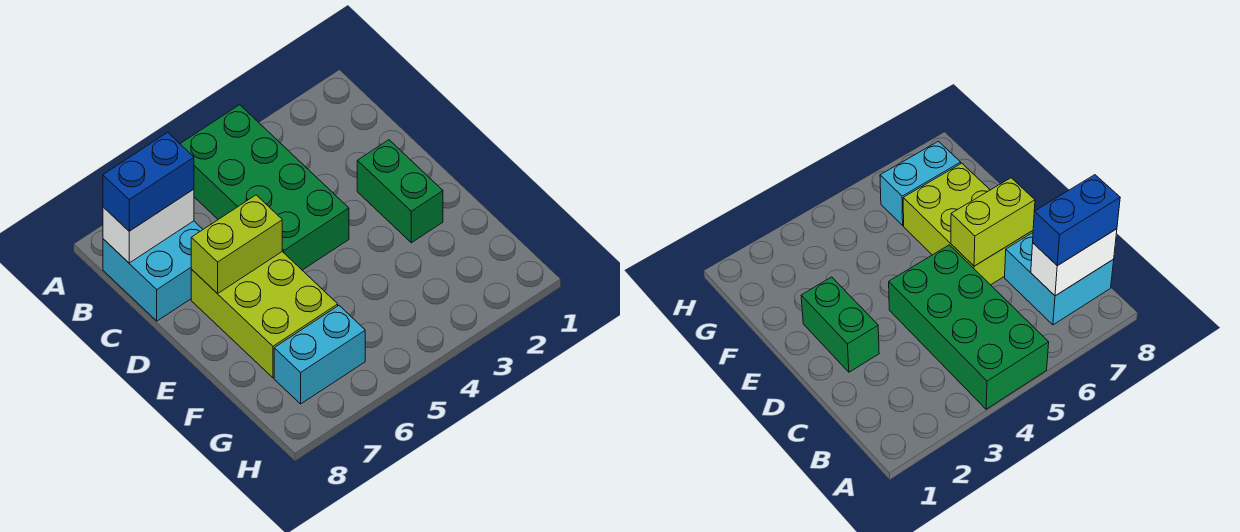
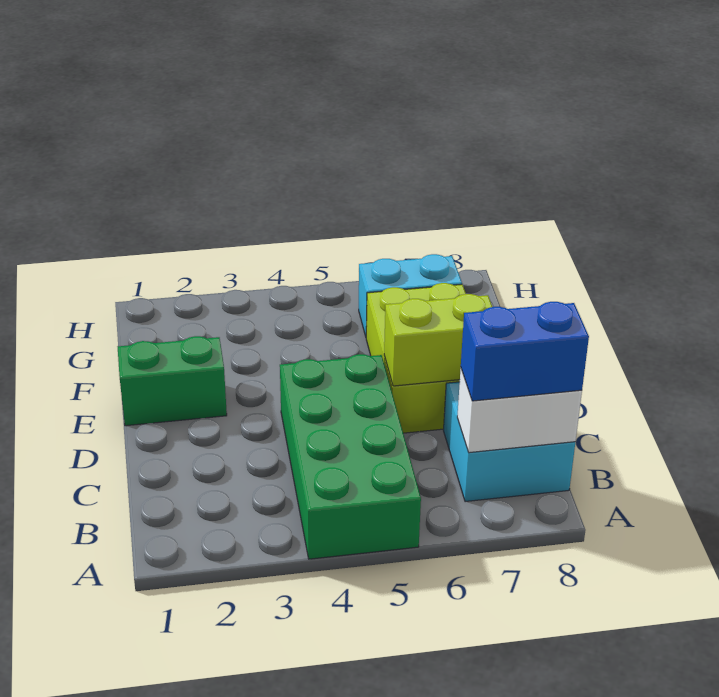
green brick D2:E2 level 1 -> green brick E1:E2 level 1

